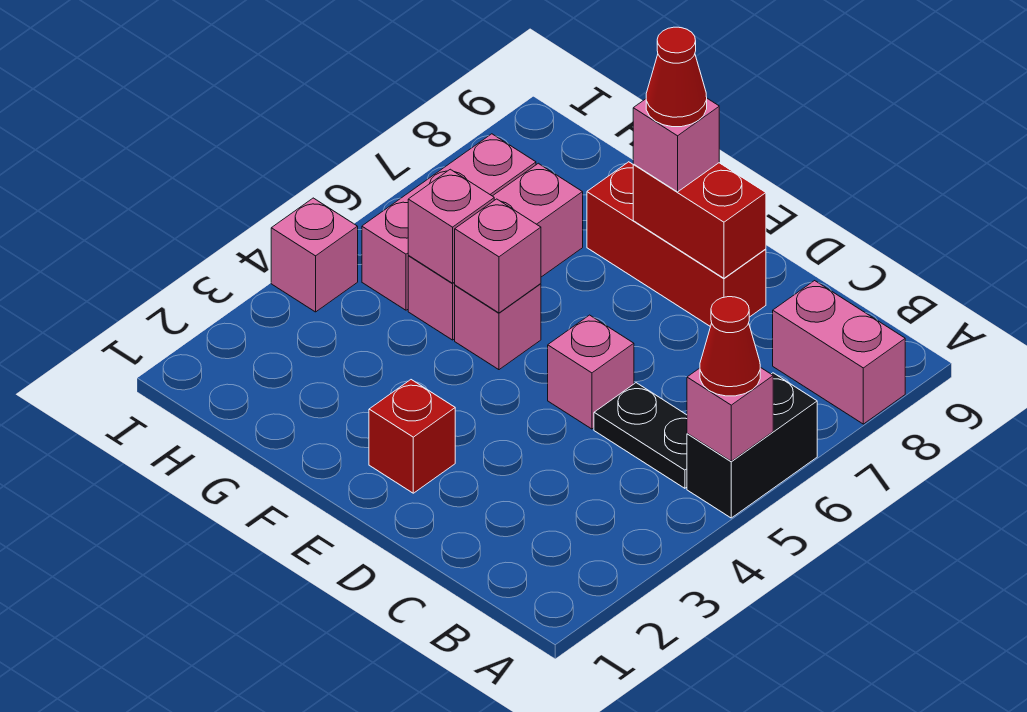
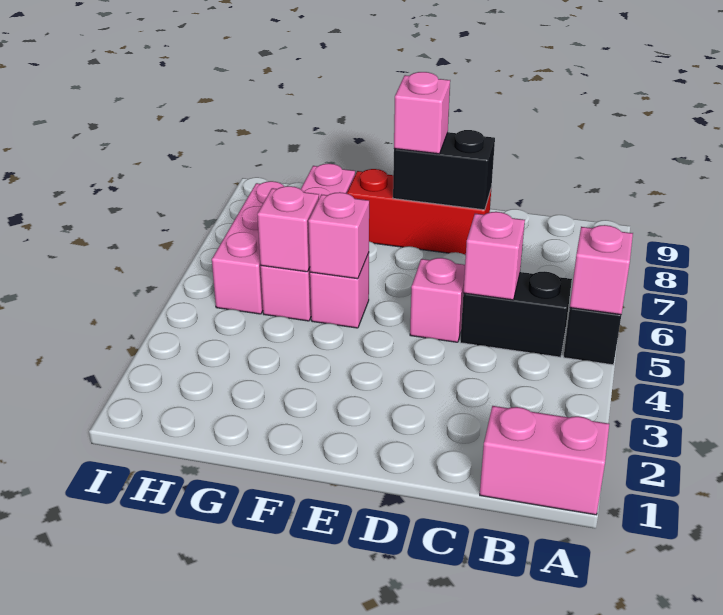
red cone A5 level 3 -> none
pink brick A8:B8 level 1 -> pink brick A1:B1 level 1
black plate B5:C5 level 1 -> black brick B5:C5 level 1
red brick D8:E8 level 2 -> black brick D8:E8 level 2
red brick E2 level 1 -> none
red cone E8 level 4 -> none
pink brick G5:G7 level 1 -> pink brick G5:G8 level 1
pink brick I4 level 1 -> pink brick C5 level 2

